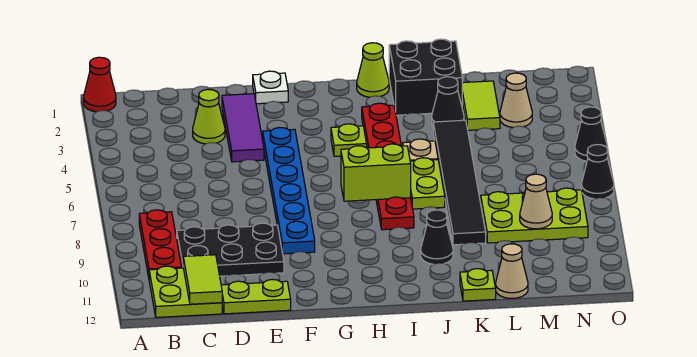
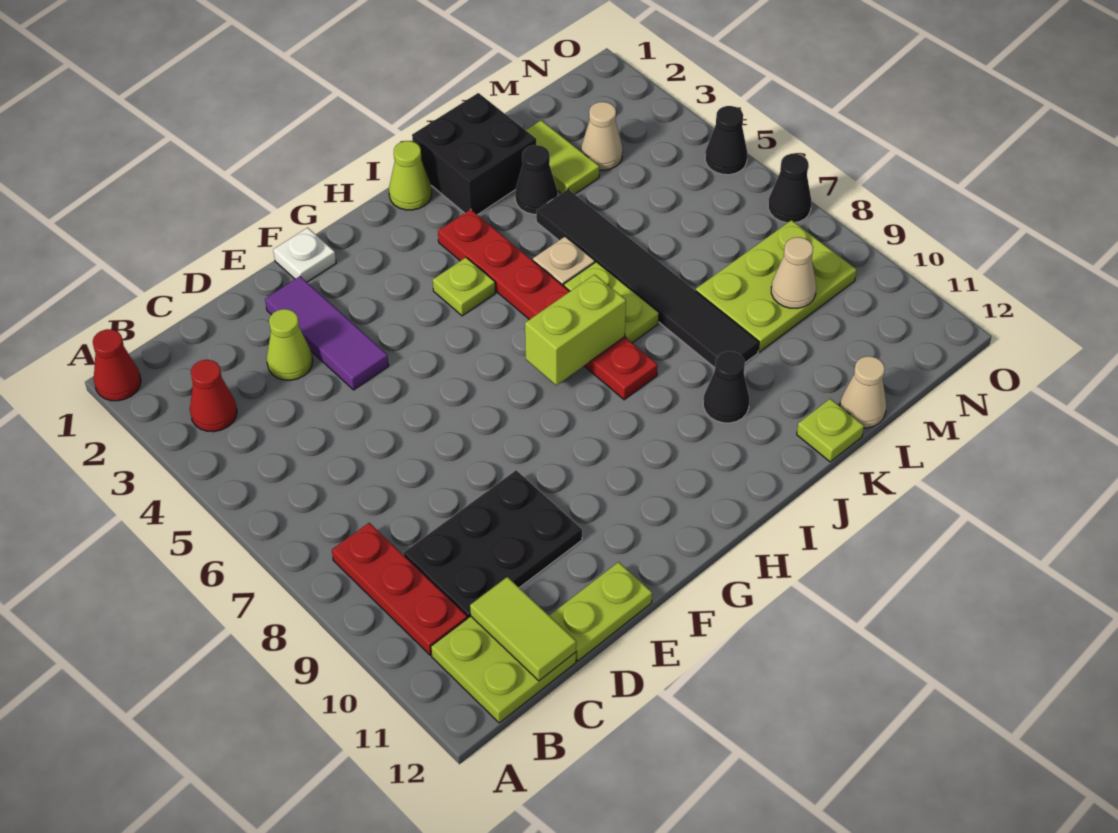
none -> red cone B3 level 1
blue plate F4:F9 level 1 -> none

